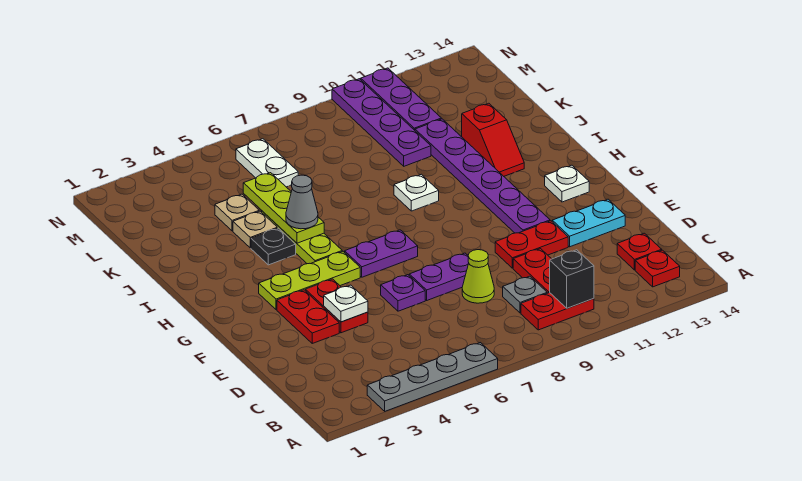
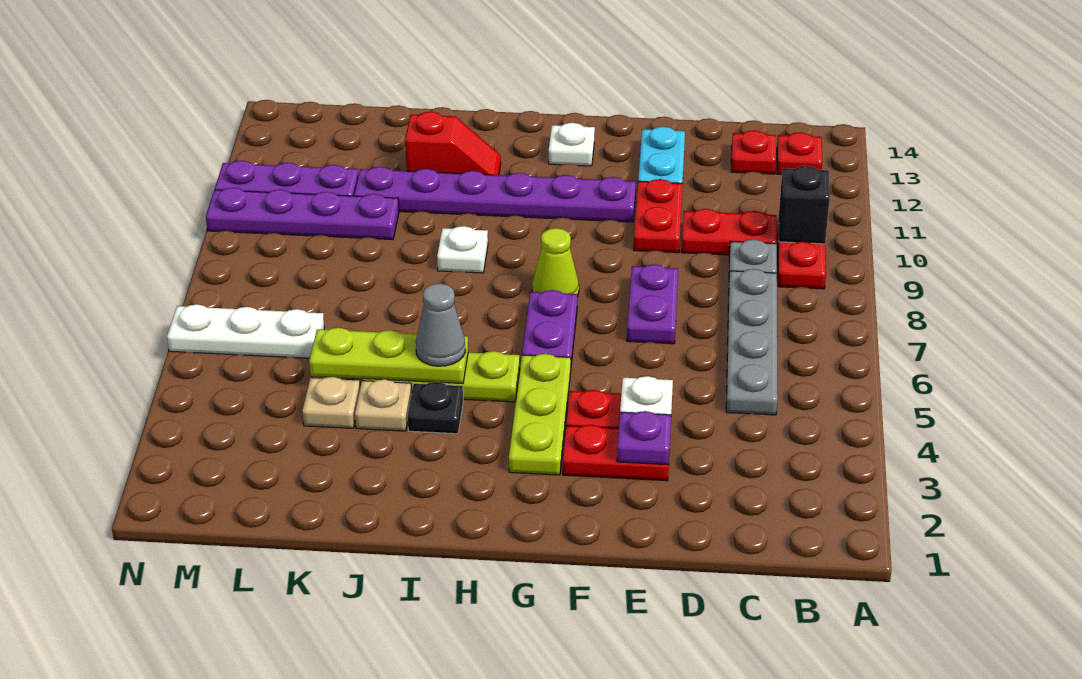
grey plate A3:A6 level 1 -> grey plate C5:C8 level 1
lime cone D8 level 1 -> lime cone G8 level 1
purple plate E6 level 1 -> purple plate E3 level 2
white plate L6:M6 level 1 -> white plate L6:N6 level 1

